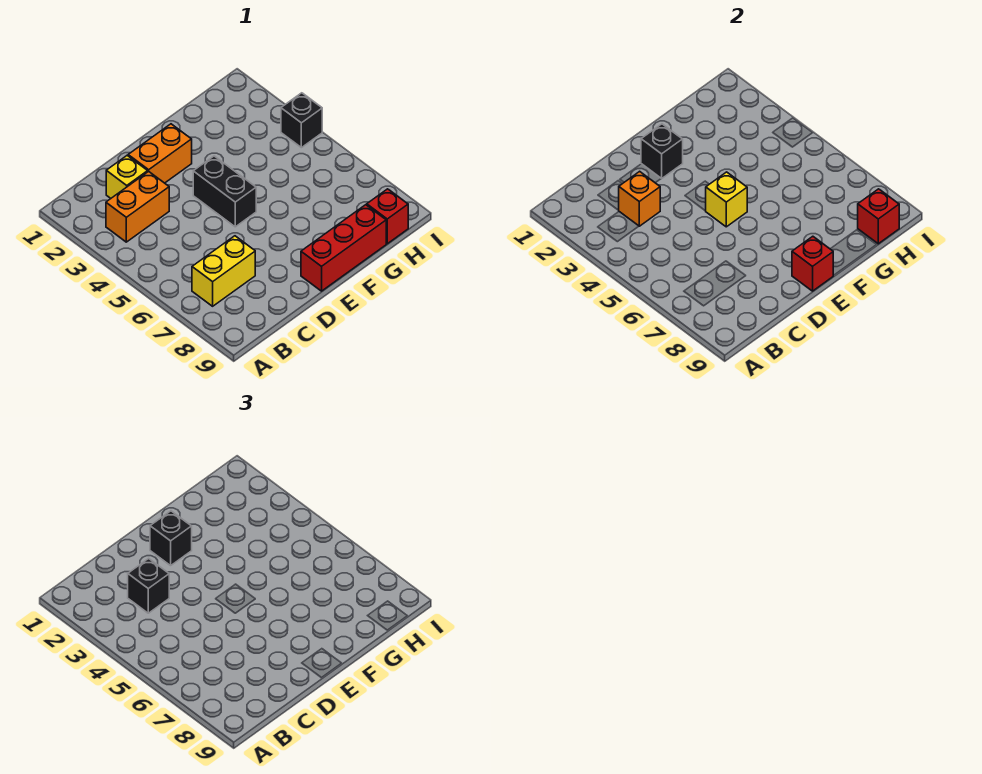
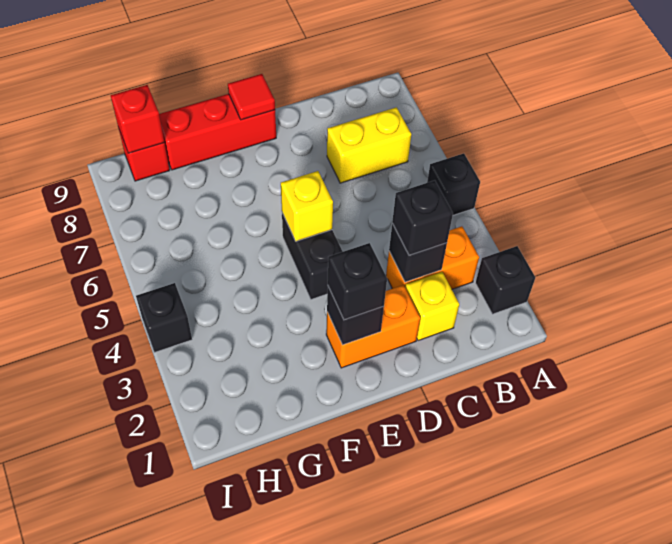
none -> black brick A2 level 1
none -> black brick A5 level 1
orange brick C3 level 2 -> black brick C3 level 2
red brick E9 level 2 -> red tile E9 level 2

